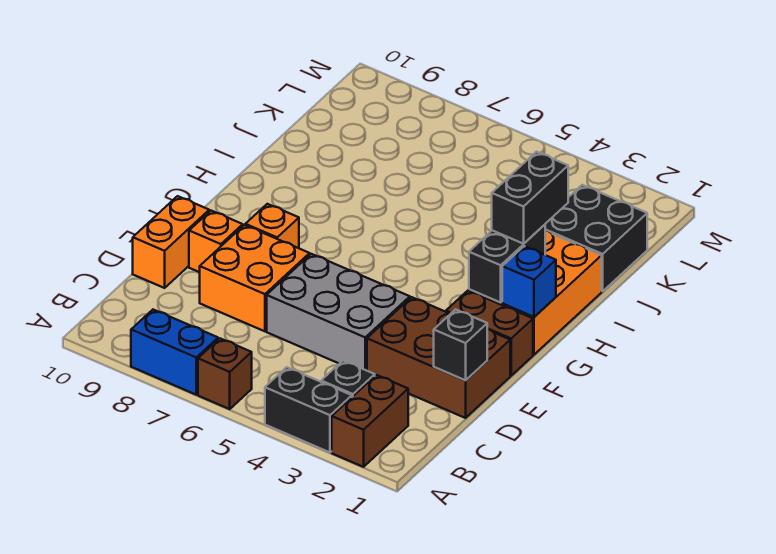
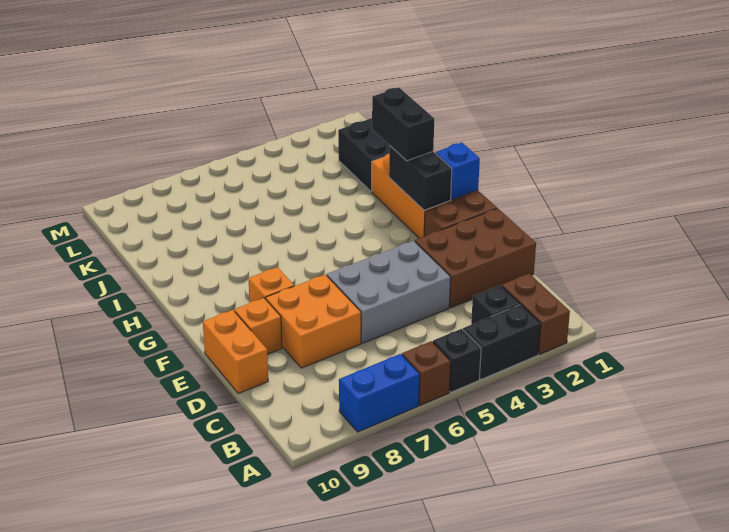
black brick D1 level 2 -> black brick A5 level 1

